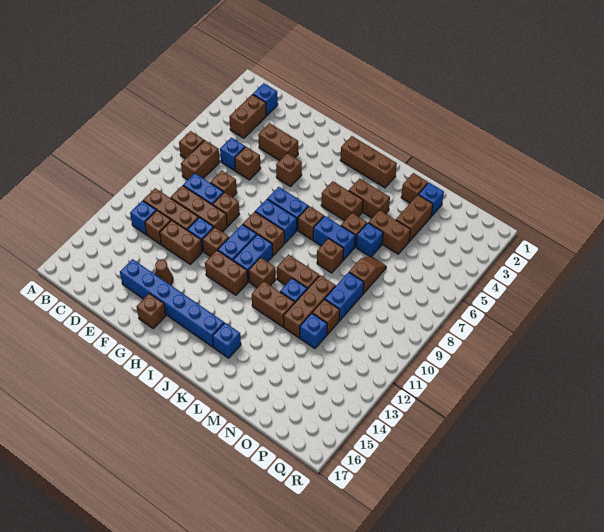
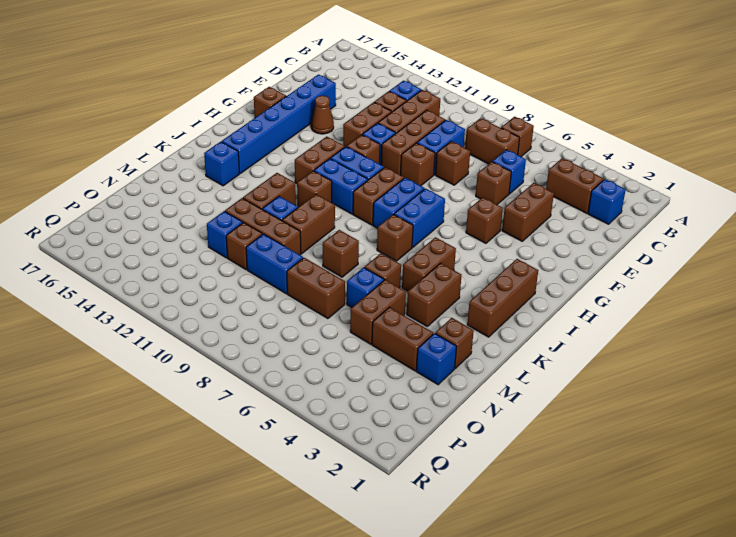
blue brick K7:L7 level 1 -> none
brown slope N7:N8 level 1 top 8 -> brown brick N7:N8 level 1

